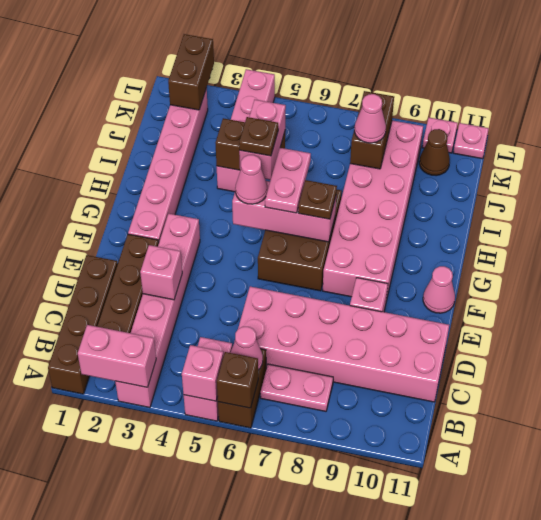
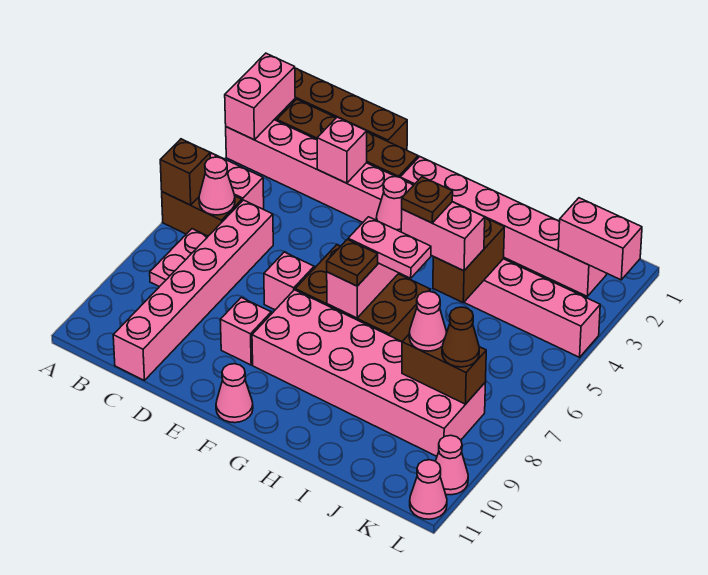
pink brick A5 level 2 -> pink brick E7 level 1
pink brick C6:D11 level 1 -> pink brick C6:C11 level 1
brown brick K2:L2 level 2 -> pink brick K2:L2 level 2
brown cone K10 level 1 -> brown cone K8 level 3
pink plate L10 level 1 -> pink cone L10 level 1
pink plate L11 level 1 -> pink cone L11 level 1

